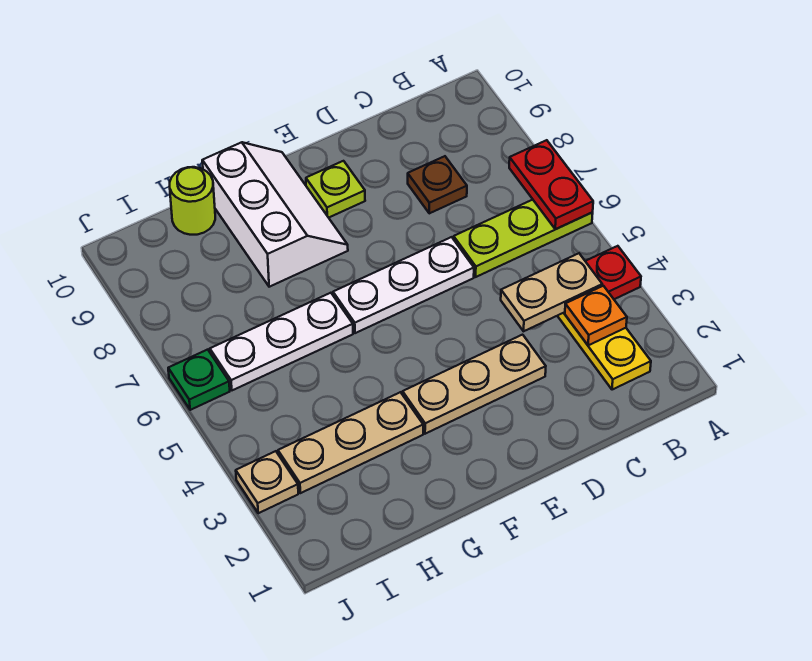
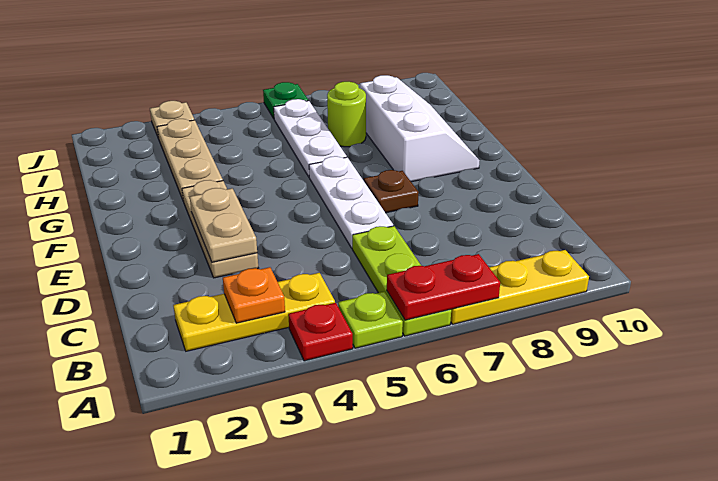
none -> yellow plate A7:A9 level 1
tan plate B4:C4 level 2 -> tan plate D3:E3 level 2
brown plate C8 level 1 -> brown plate E7 level 1
lime plate E9 level 1 -> lime plate A5 level 1
white slope F8:G10 level 1 top G -> white slope F8:H9 level 1 top 8
lime round brick H10 level 1 -> lime round brick H7 level 1

